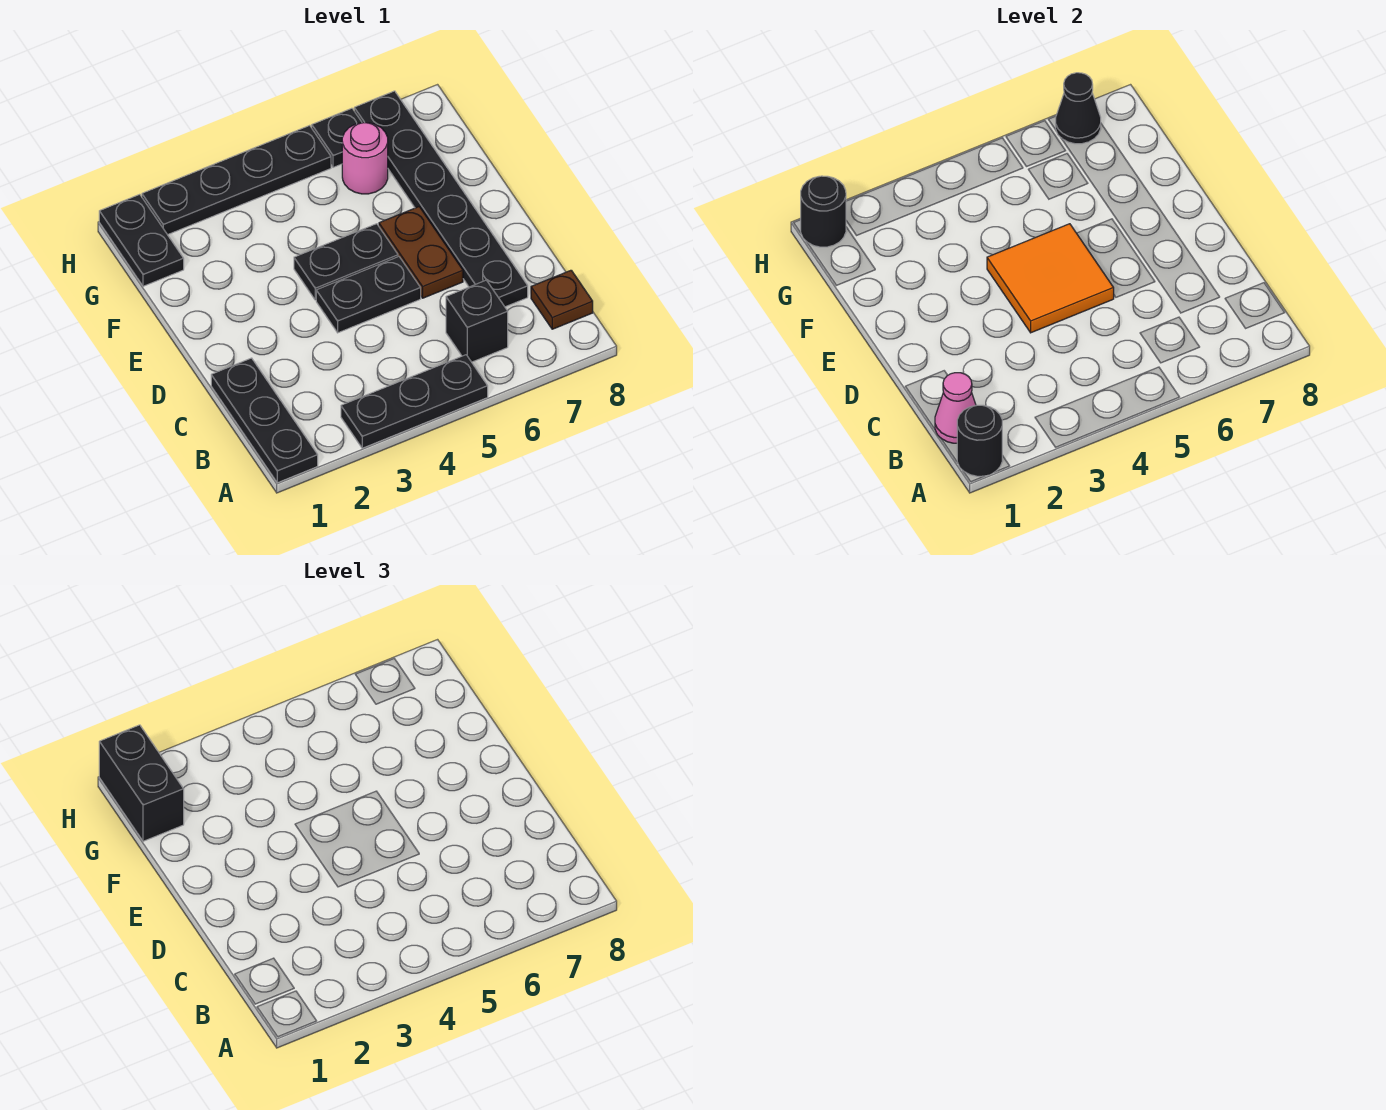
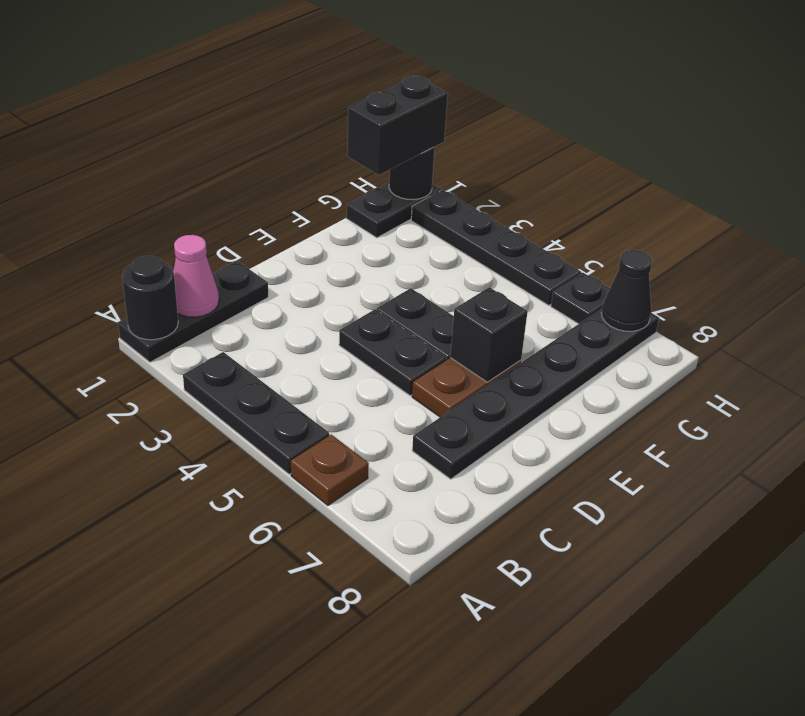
black brick B6 level 1 -> black brick E6 level 2
brown plate B8 level 1 -> brown plate A6 level 1
orange tile D4:E5 level 2 -> none
pink round brick G6 level 1 -> none

